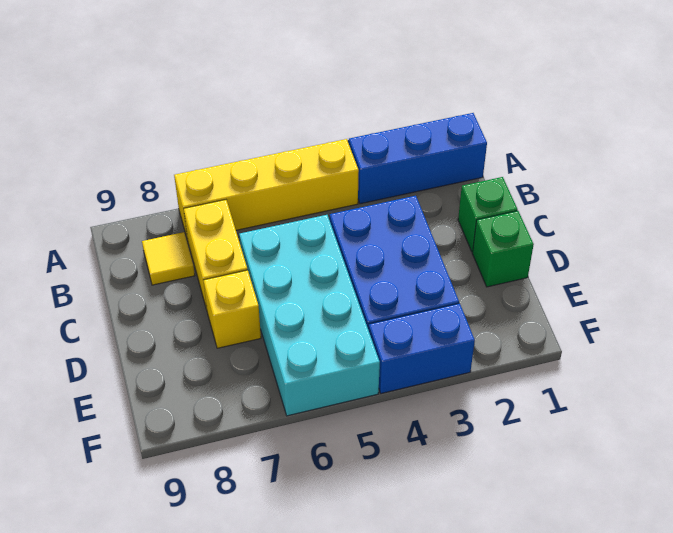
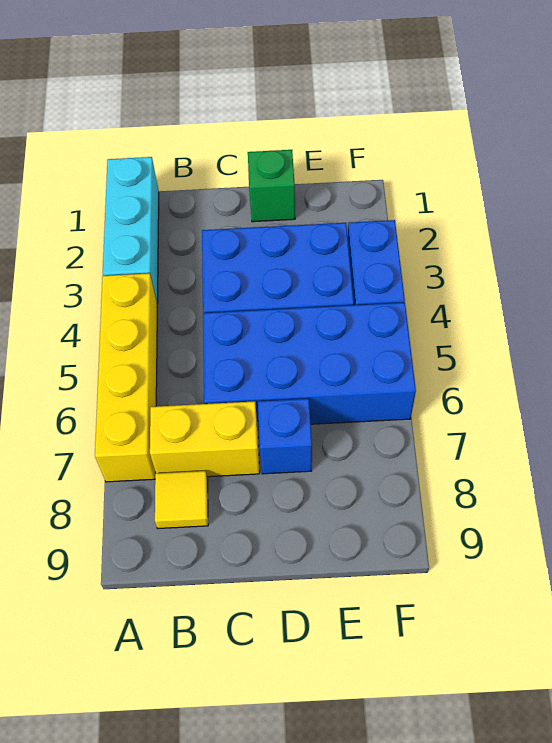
blue brick A1:A3 level 1 -> cyan brick A1:A3 level 1
green brick C1 level 1 -> none
cyan brick C5:F6 level 1 -> blue brick C5:F6 level 1
yellow brick D7 level 1 -> blue brick D7 level 1

